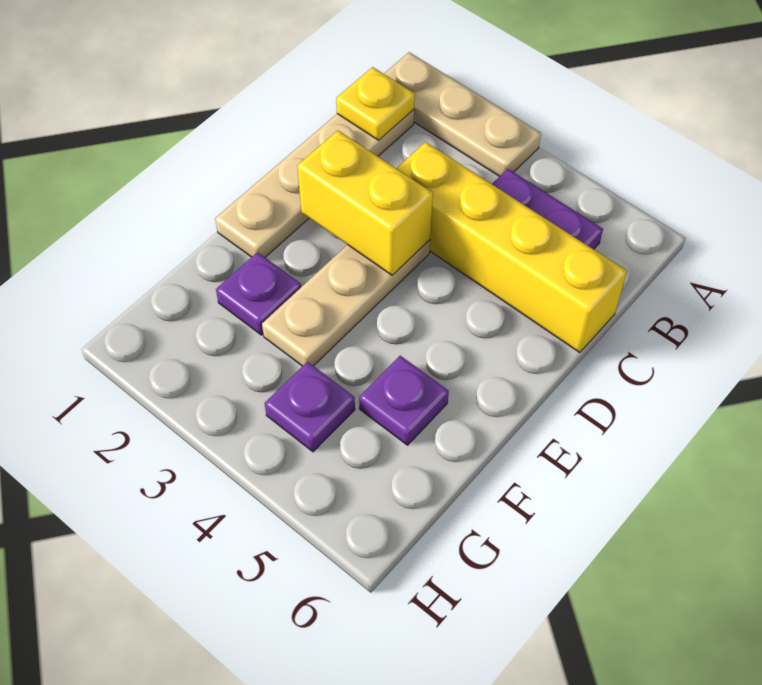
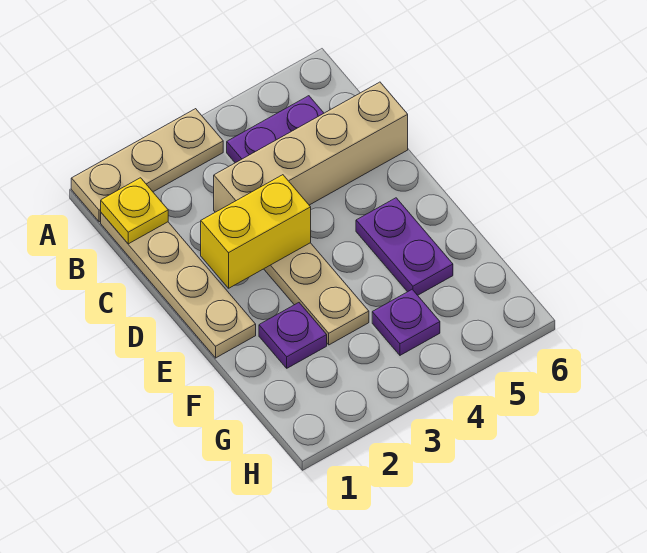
yellow brick C3:C6 level 1 -> tan brick C3:C6 level 1
purple plate F5 level 1 -> purple plate E5:F5 level 1

